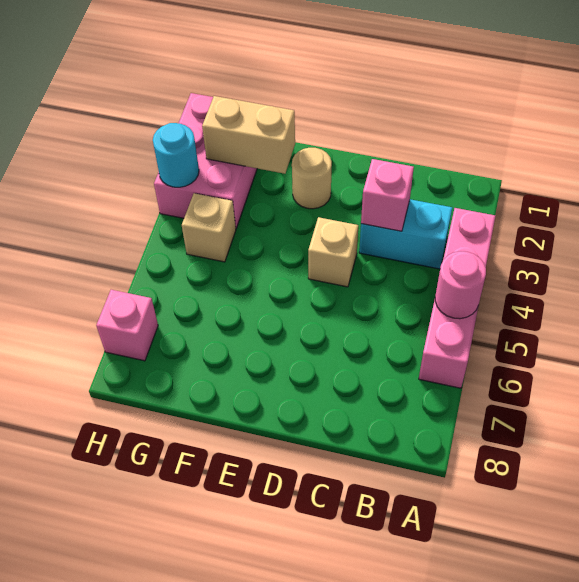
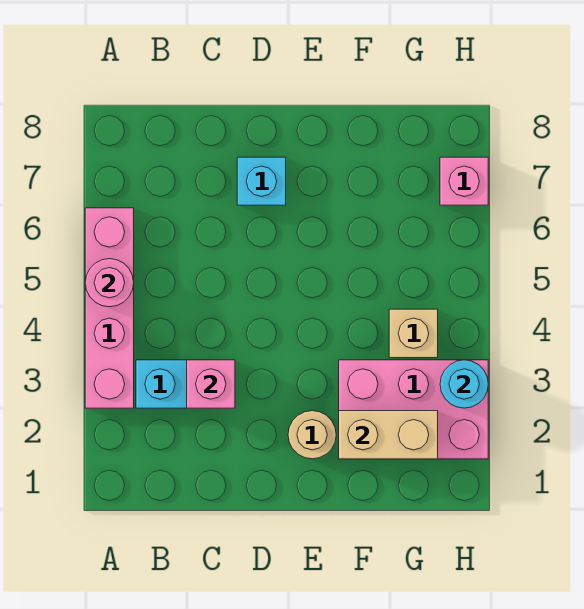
tan brick D4 level 1 -> none
none -> cyan brick D7 level 1
pink brick G1:H3 level 1 -> pink brick F2:H3 level 1

